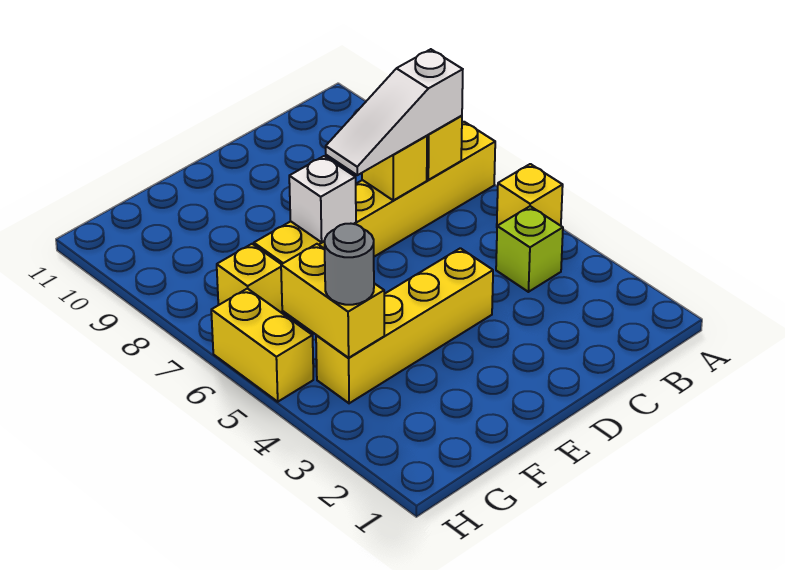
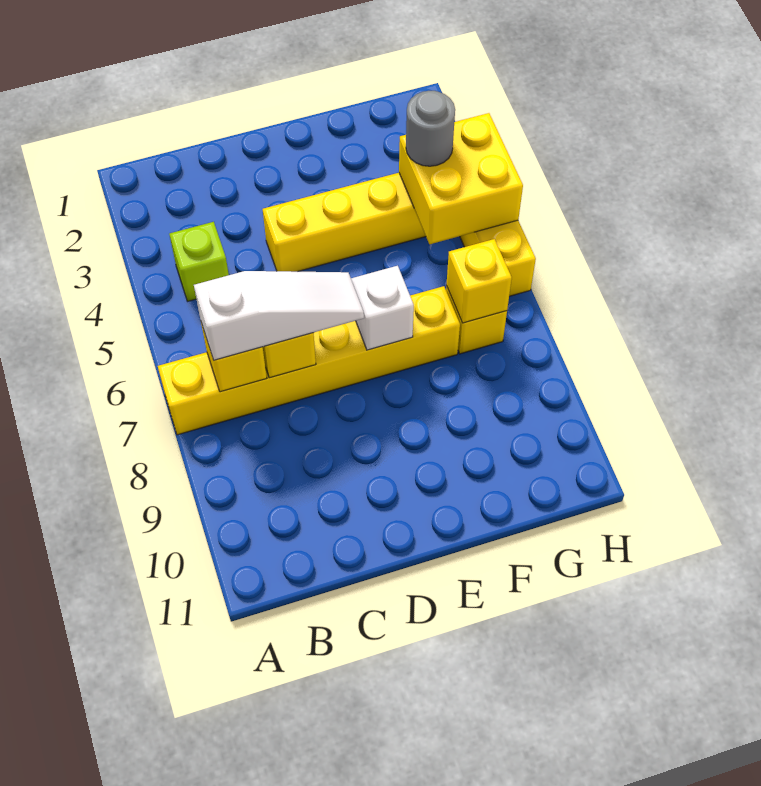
yellow brick A5 level 1 -> yellow brick G7 level 2
yellow brick G4:G5 level 2 -> yellow brick G4:H5 level 2

